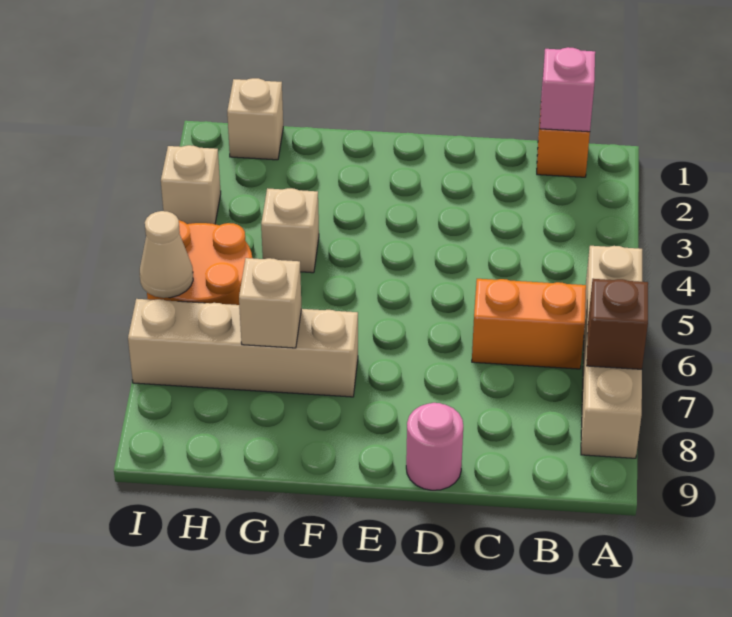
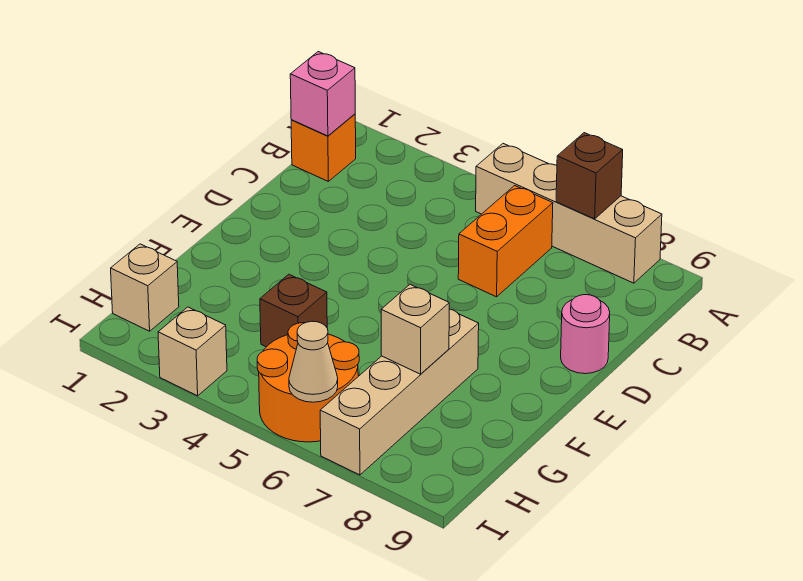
tan brick G4 level 1 -> brown brick G4 level 1

